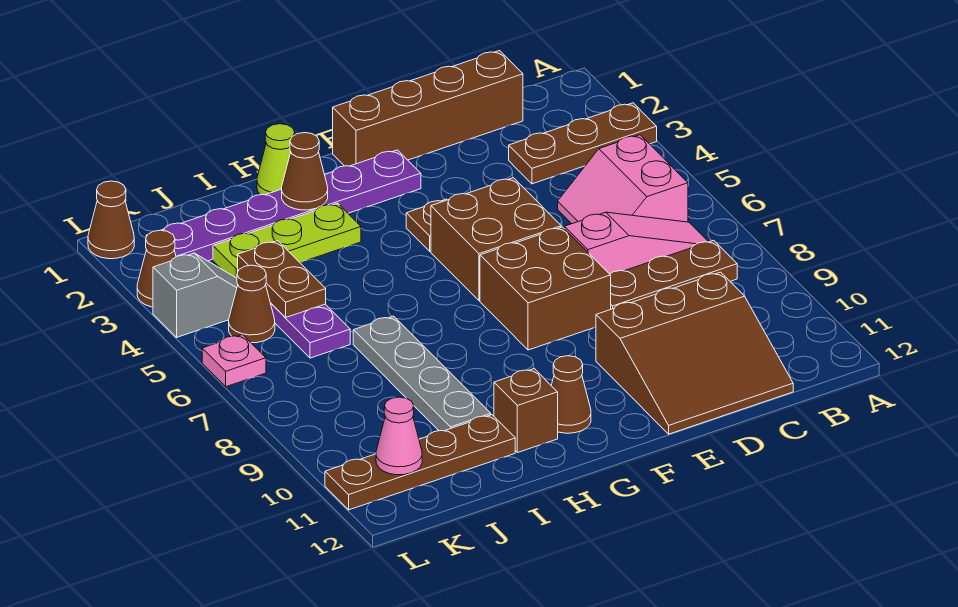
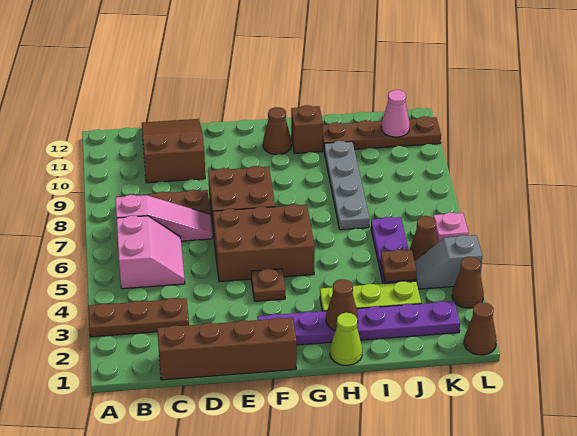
pink slope B7:D7 level 1 top D -> pink slope B7:D7 level 1 top B
brown slope C10:E12 level 1 top 10 -> brown slope C10:D12 level 1 top 10
brown brick E5:F6 level 1 -> brown brick E5:G6 level 1
brown plate J4:J5 level 2 -> brown plate J4 level 2

